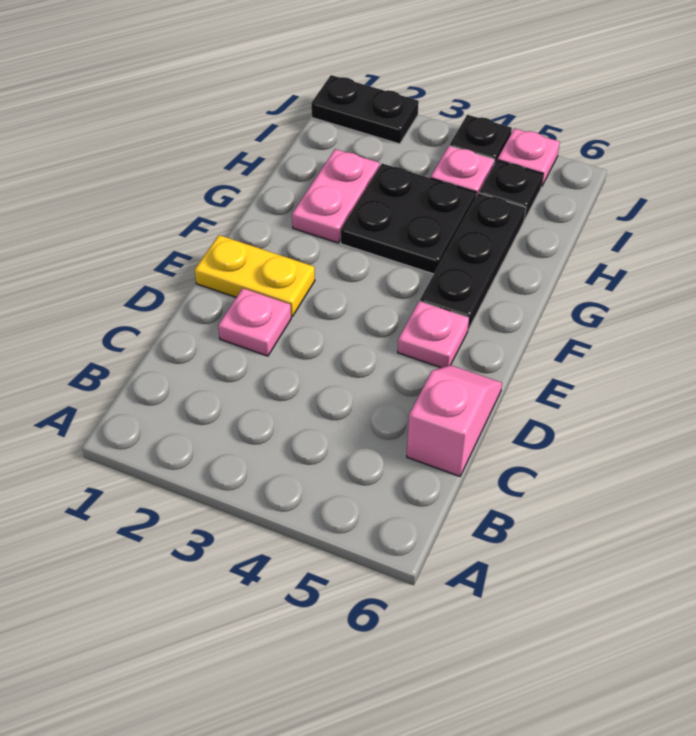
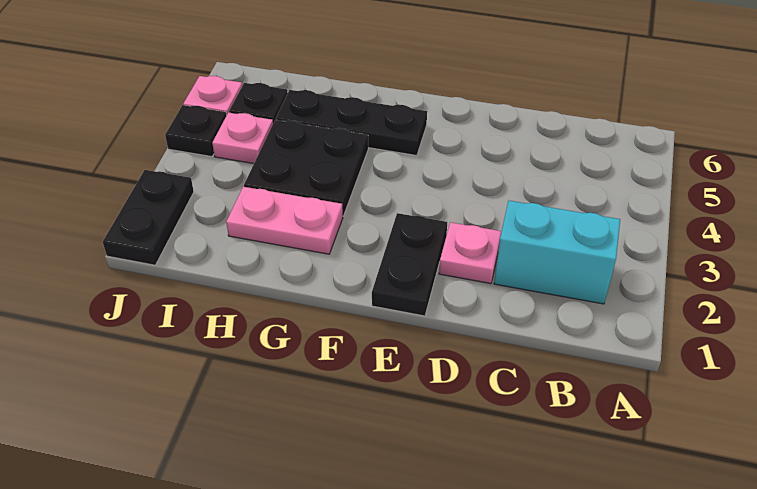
none -> cyan brick B2:C2 level 1
pink slope C6:D6 level 1 top C -> none
yellow plate E1:E2 level 1 -> black plate E1:E2 level 1
pink plate E5 level 1 -> none

